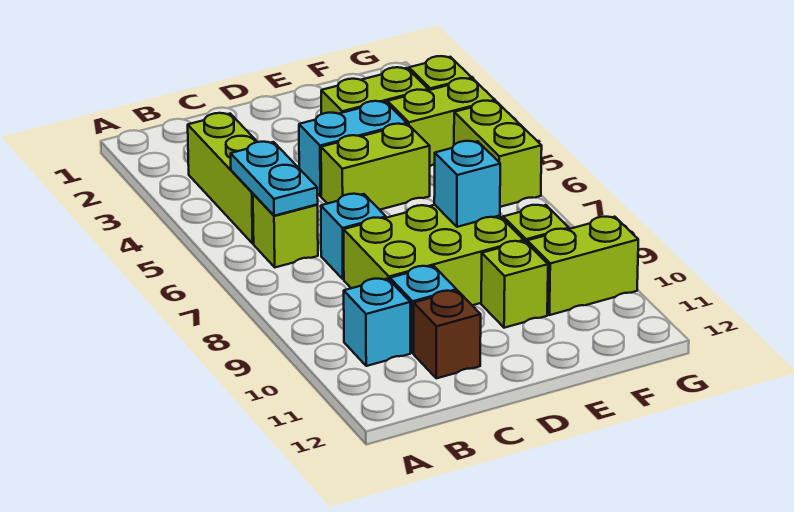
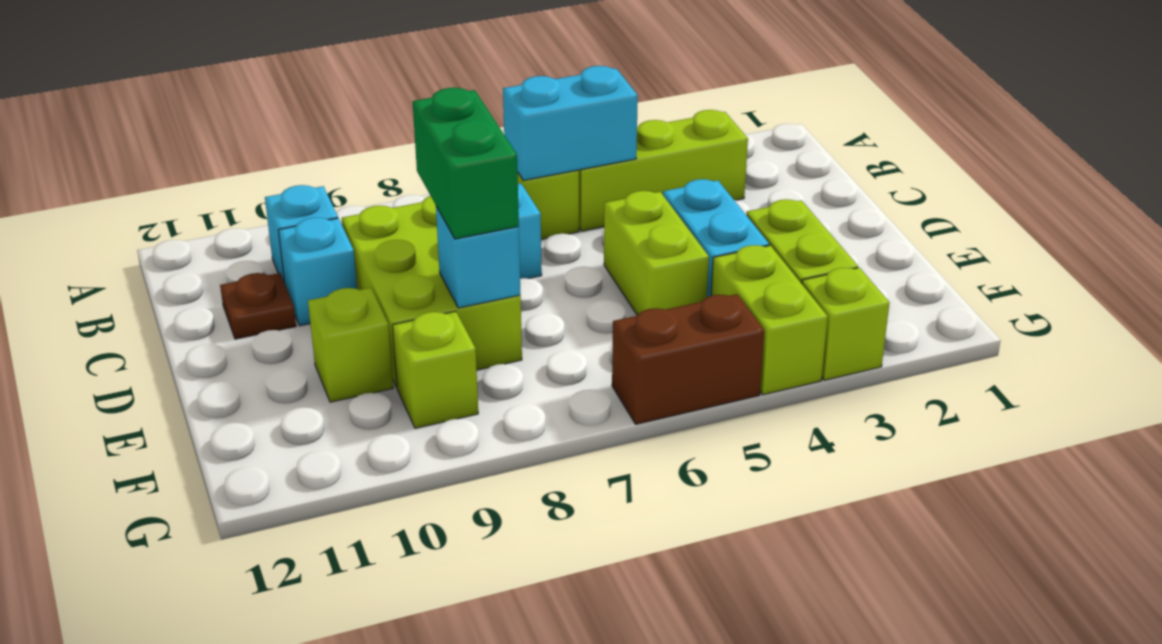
cyan plate B5:B6 level 2 -> cyan brick B5:B6 level 2
brown brick C11 level 1 -> brown plate C11 level 1
none -> green brick D8:E8 level 3
lime brick F10:G10 level 1 -> none
lime brick G5:G6 level 1 -> brown brick G5:G6 level 1

